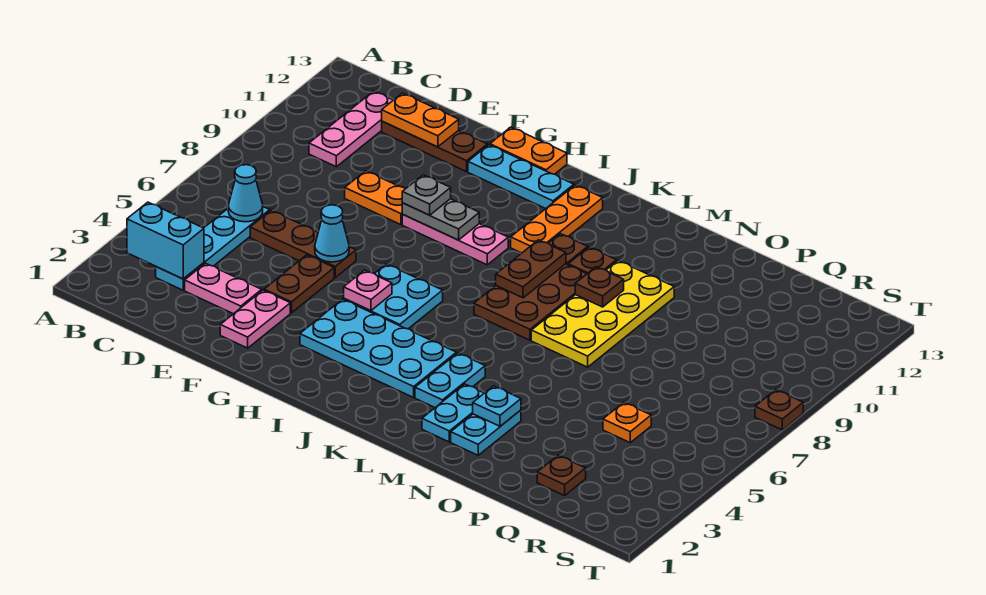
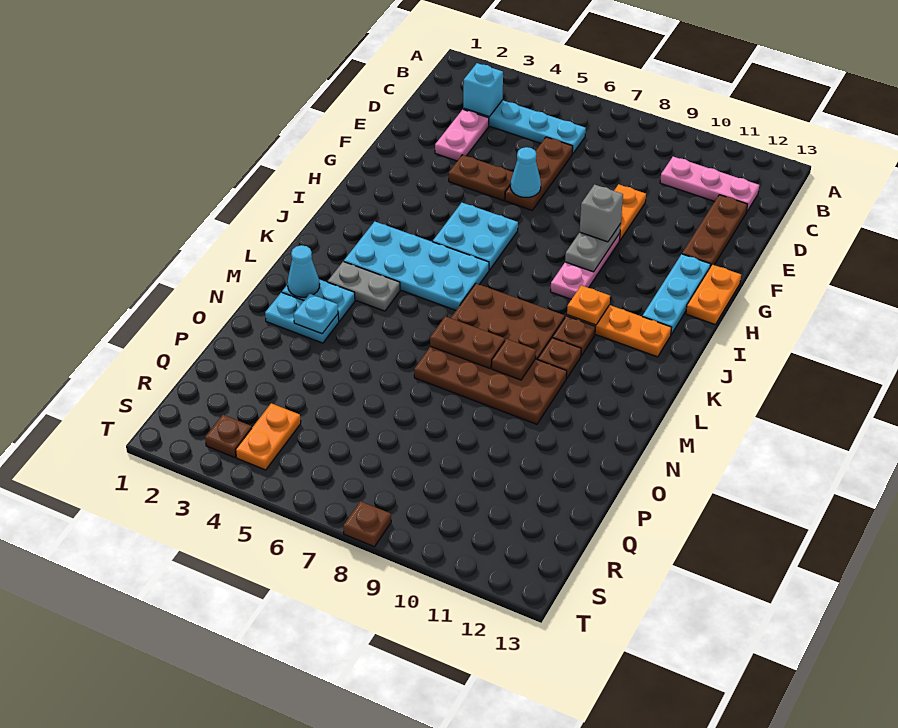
cyan brick B3:C3 level 2 -> cyan brick C3 level 2
cyan cone C6 level 2 -> cyan cone M2 level 2
orange plate D12:E12 level 2 -> orange plate R4:S4 level 1
pink plate F2:F3 level 1 -> none
grey plate G9 level 3 -> grey brick G9 level 3
cyan plate H3:K4 level 1 -> cyan plate J3:K6 level 1
pink plate H5 level 2 -> none
brown plate K8:K9 level 2 -> brown plate M7:M8 level 2
cyan plate L3:L4 level 1 -> grey plate L3:L4 level 1
yellow plate M7:N10 level 1 -> brown plate M7:N10 level 1
brown plate Q2 level 1 -> brown plate S3 level 1
orange plate Q5 level 1 -> orange plate J10 level 2

